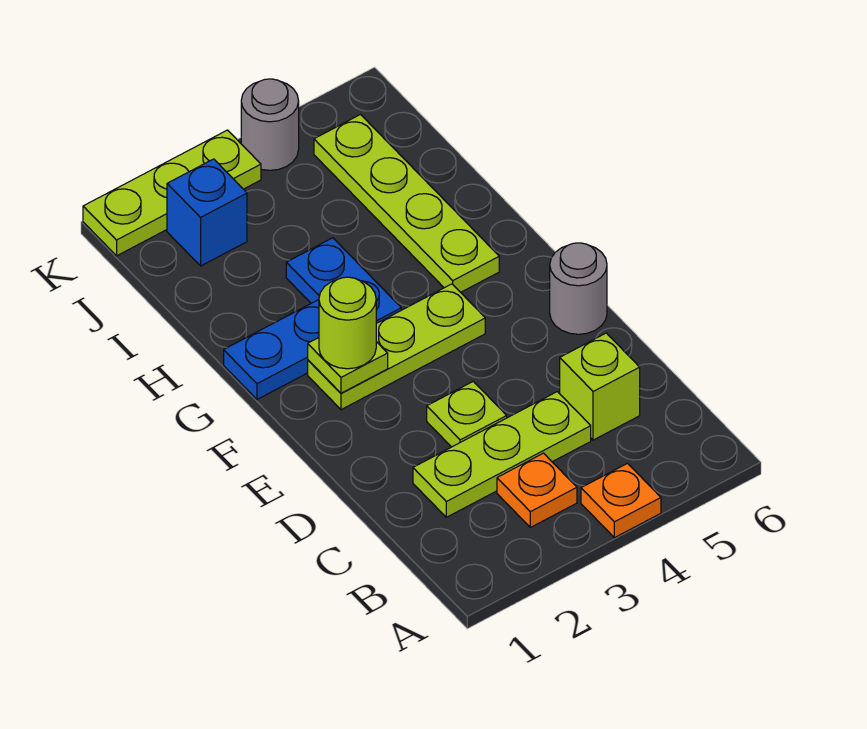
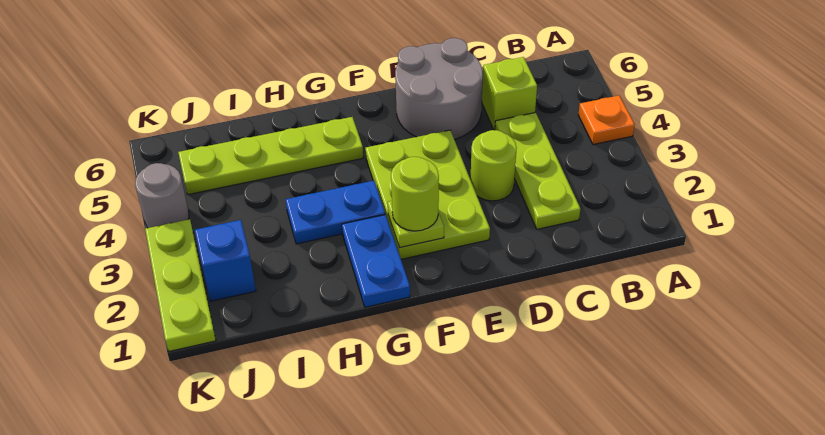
orange plate B3 level 1 -> none
lime plate D3 level 1 -> lime round brick D3 level 1
grey round brick E6 level 1 -> grey round brick D5:E6 level 1
lime plate F2:F4 level 1 -> lime plate E2:F4 level 1

